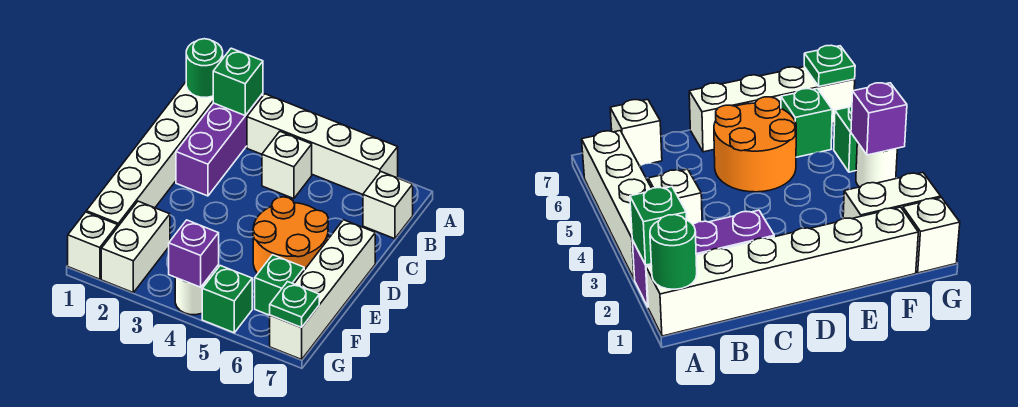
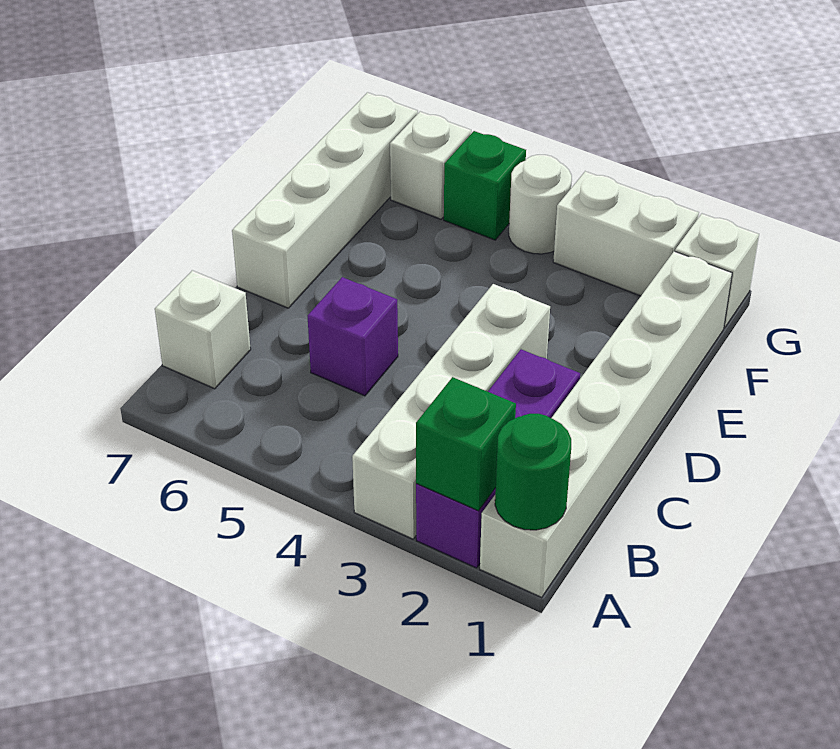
white brick A3:A6 level 1 -> white brick A3:D3 level 1
white brick B4 level 1 -> white brick G6 level 1
orange round brick D5:E6 level 1 -> none
white brick F2:G2 level 1 -> white brick G2:G3 level 1
green brick F6 level 1 -> none
purple brick G4 level 2 -> purple brick C5 level 1
green plate G7 level 2 -> none

